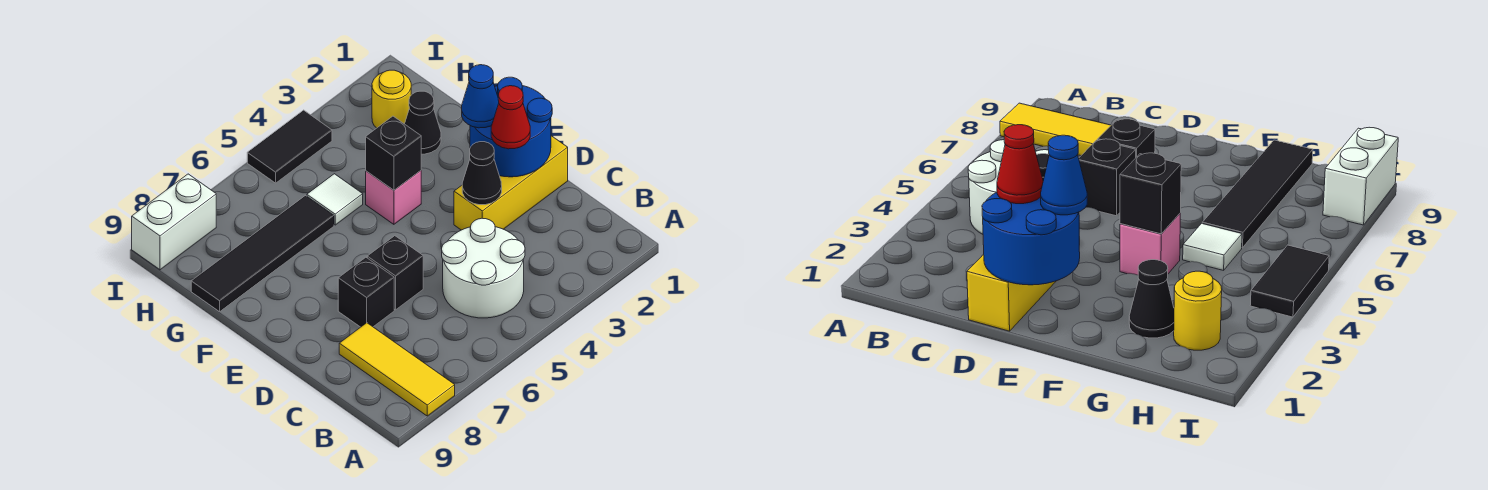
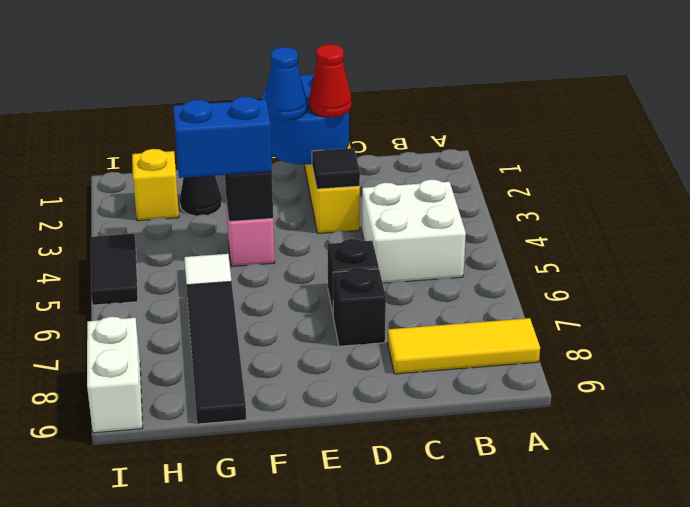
white round brick B4:C5 level 1 -> white brick B4:C5 level 1
black cone D3 level 2 -> black tile D3 level 2
none -> blue brick F4:G4 level 3
yellow round brick H2 level 1 -> yellow brick H2 level 1

